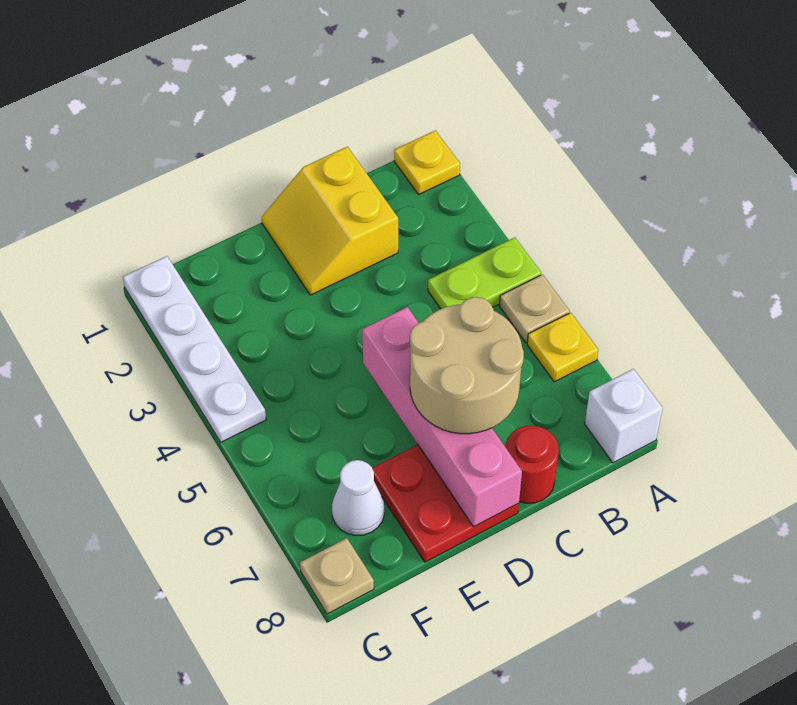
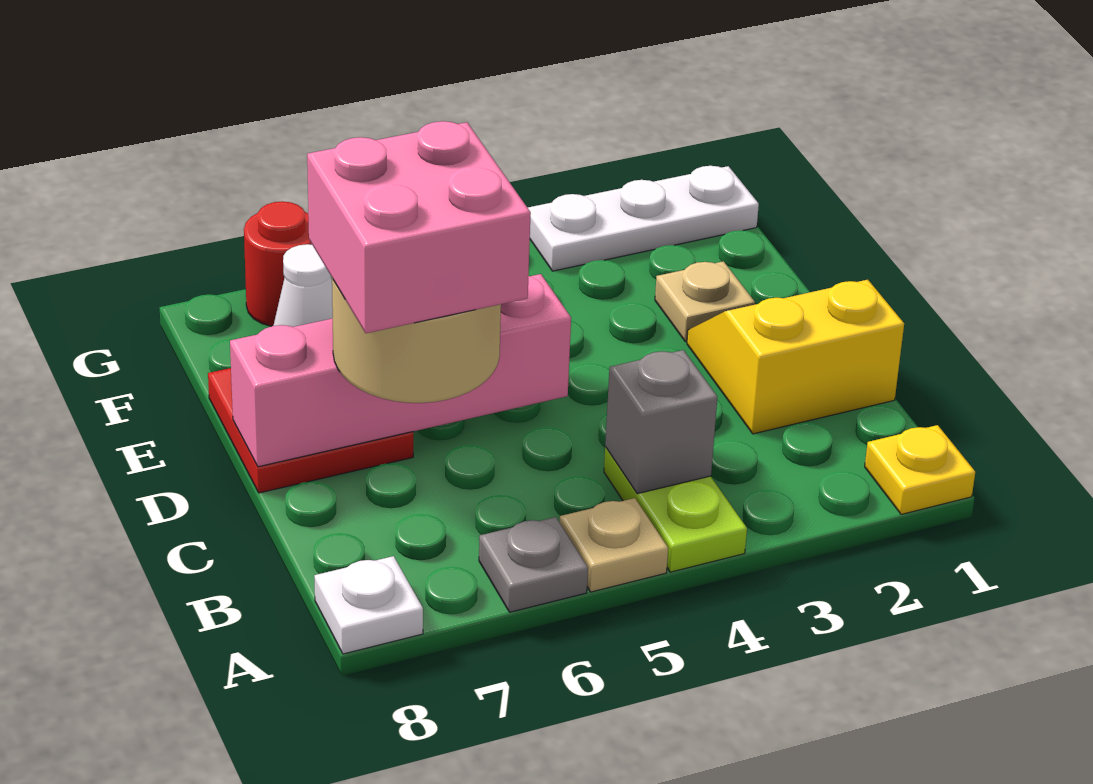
yellow plate A6 level 1 -> grey plate A6 level 1
white brick A8 level 1 -> white plate A8 level 1
none -> grey brick B4 level 2
none -> pink brick C6:D7 level 4
red round brick C8 level 1 -> red round brick G7 level 1
white plate G1:G4 level 1 -> white plate G1:G3 level 1
tan plate G8 level 1 -> tan plate E2 level 1

